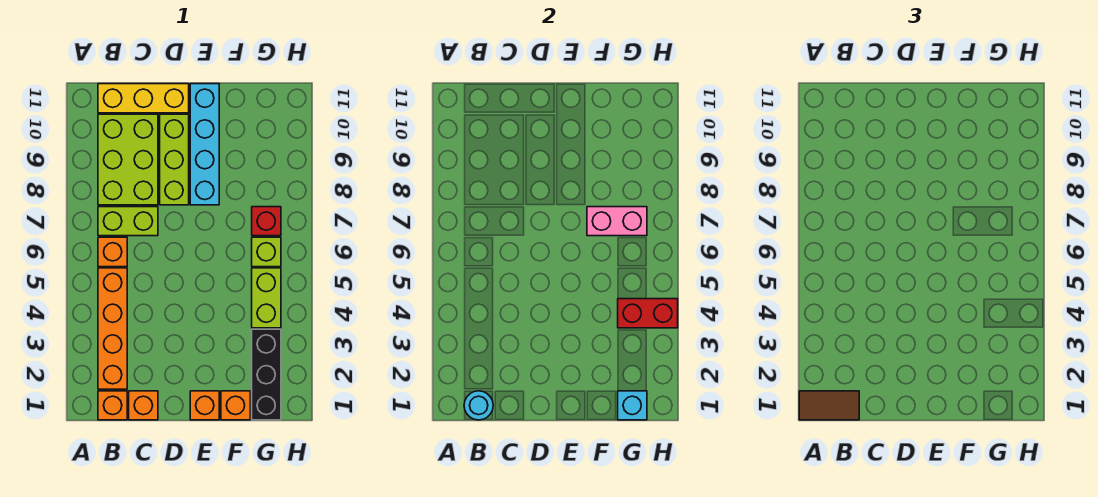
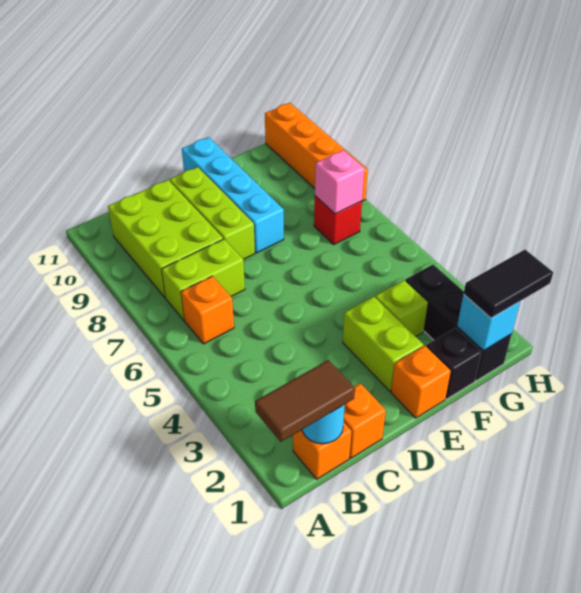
orange brick B2:B5 level 1 -> orange brick H8:H11 level 1
yellow brick B11:D11 level 1 -> none
orange brick F1 level 1 -> black brick F1 level 1
pink brick F7:G7 level 2 -> pink brick G7 level 2
none -> black tile G1:H1 level 3
lime brick G4:G5 level 1 -> lime brick E2:E3 level 1
red brick G4:H4 level 2 -> none
lime brick G6 level 1 -> lime brick F3 level 1

